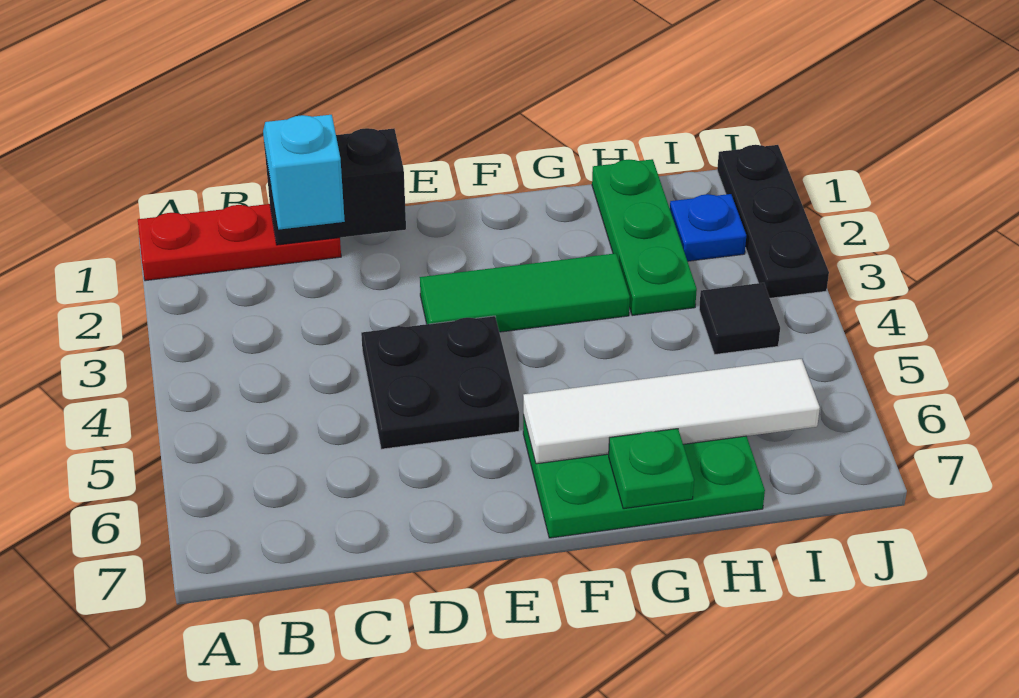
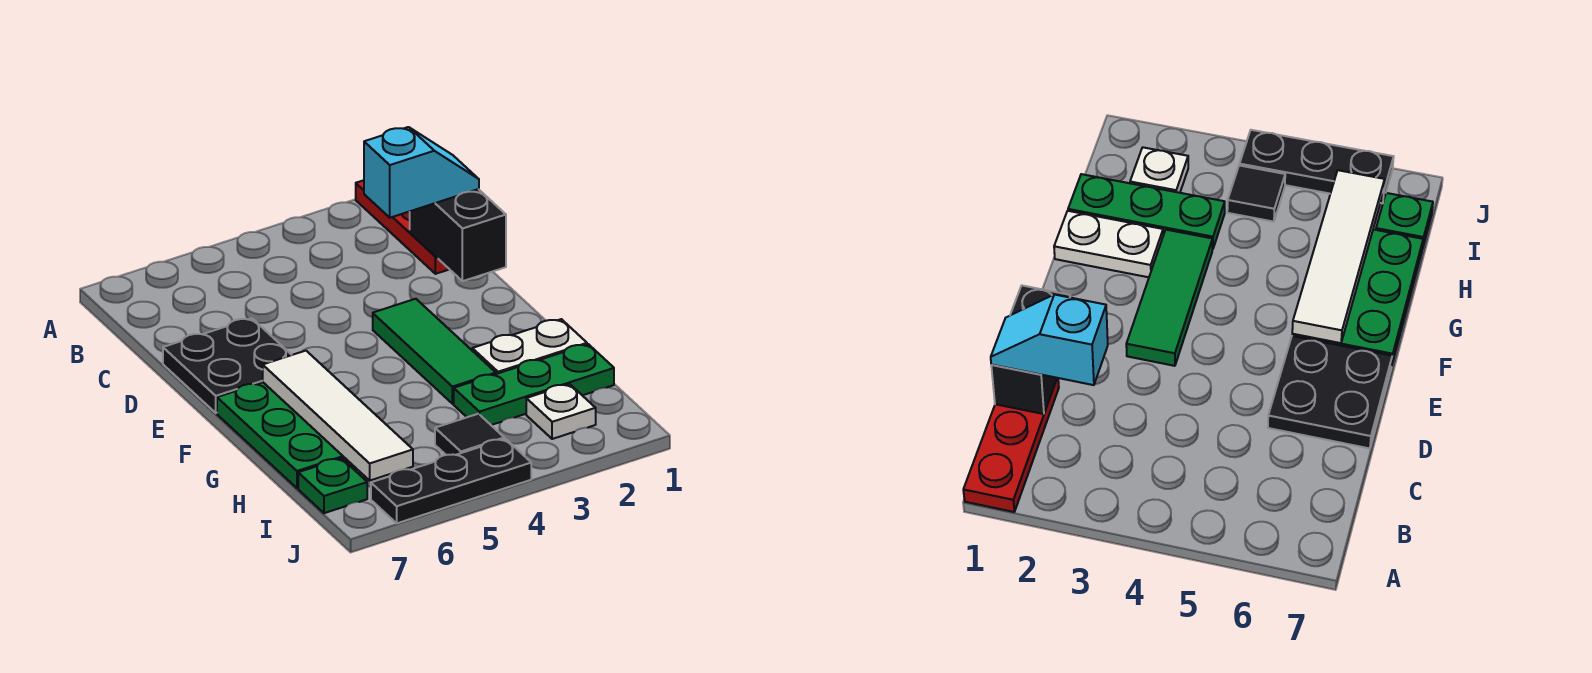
black plate D4:E5 level 1 -> black plate D6:E7 level 1
none -> white plate G1:G2 level 1
green plate G7 level 2 -> green plate I7 level 1
blue plate I2 level 1 -> white plate I2 level 1
black plate J1:J3 level 1 -> black plate J4:J6 level 1

